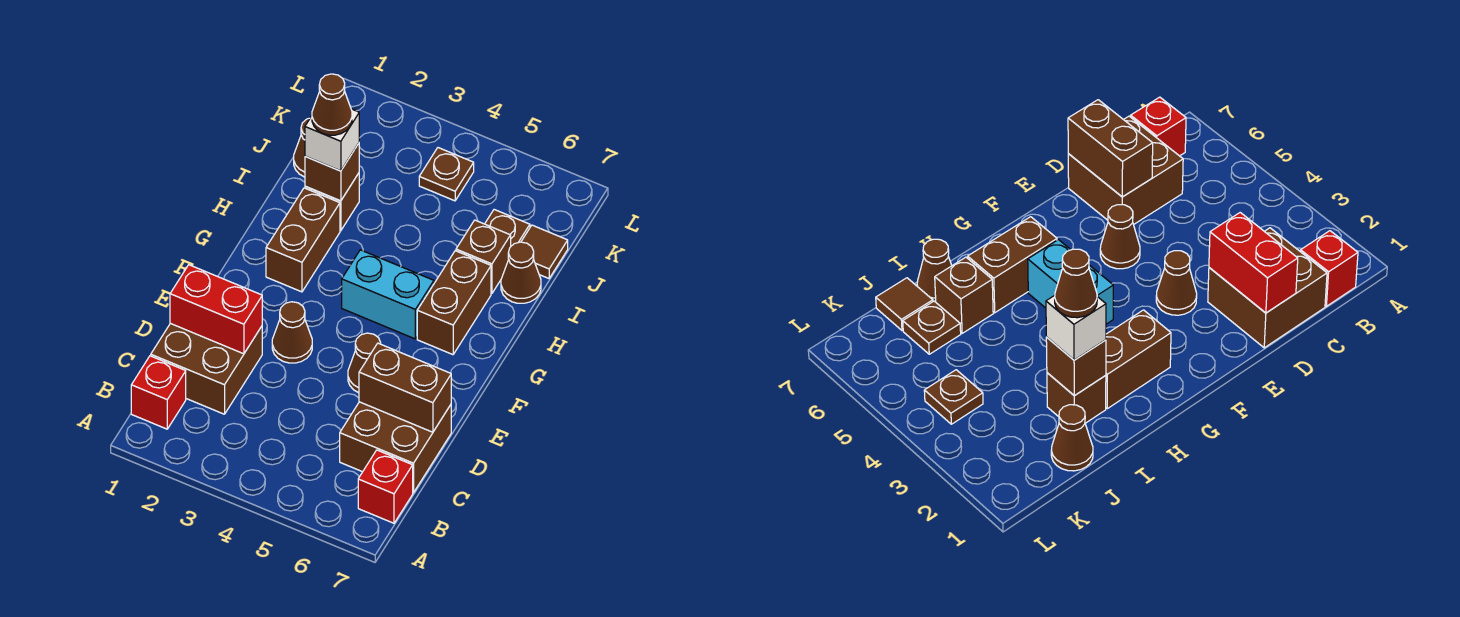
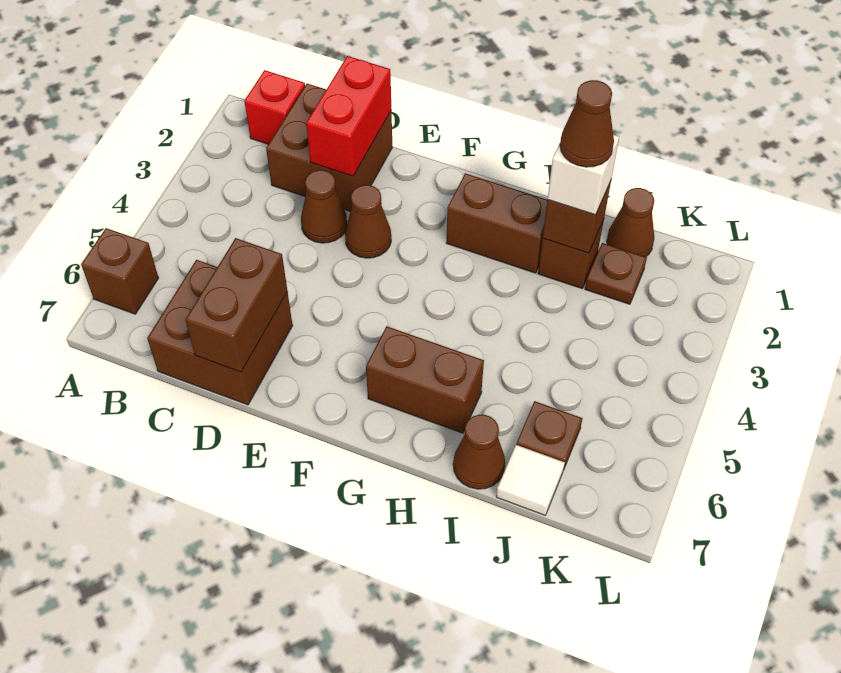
red brick B7 level 1 -> none
brown cone E5 level 1 -> brown cone D3 level 1
cyan brick G4:G5 level 1 -> none
brown brick I6 level 1 -> brown brick A6 level 1
brown tile J7 level 1 -> white tile J7 level 1
brown plate K4 level 1 -> brown plate J2 level 1

